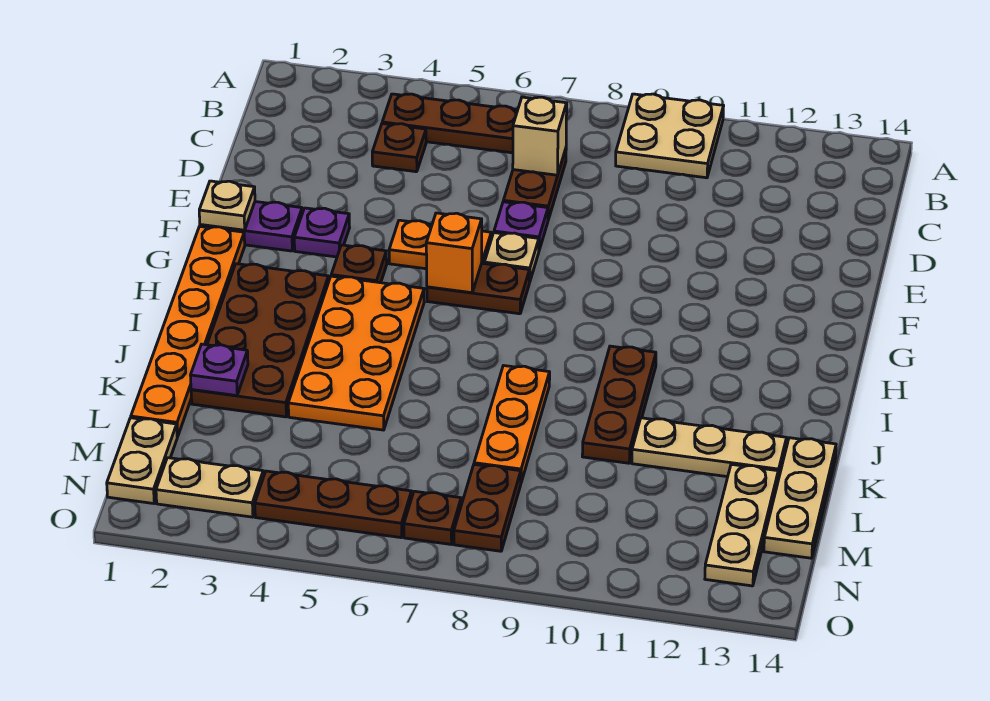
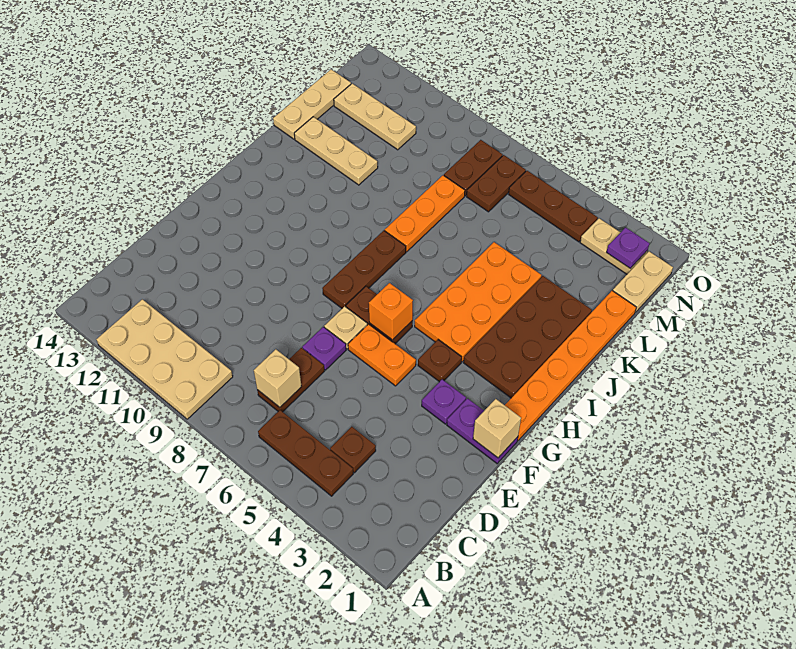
tan plate A9:B10 level 1 -> tan plate A9:B12 level 1
tan plate F1 level 2 -> tan brick F1 level 2
brown plate I10:K10 level 1 -> brown plate G8:I8 level 1
purple plate K2 level 2 -> purple plate N2 level 2
tan plate L13:N13 level 1 -> tan plate M11:M13 level 1
brown plate N7 level 1 -> brown plate M7:N7 level 1

